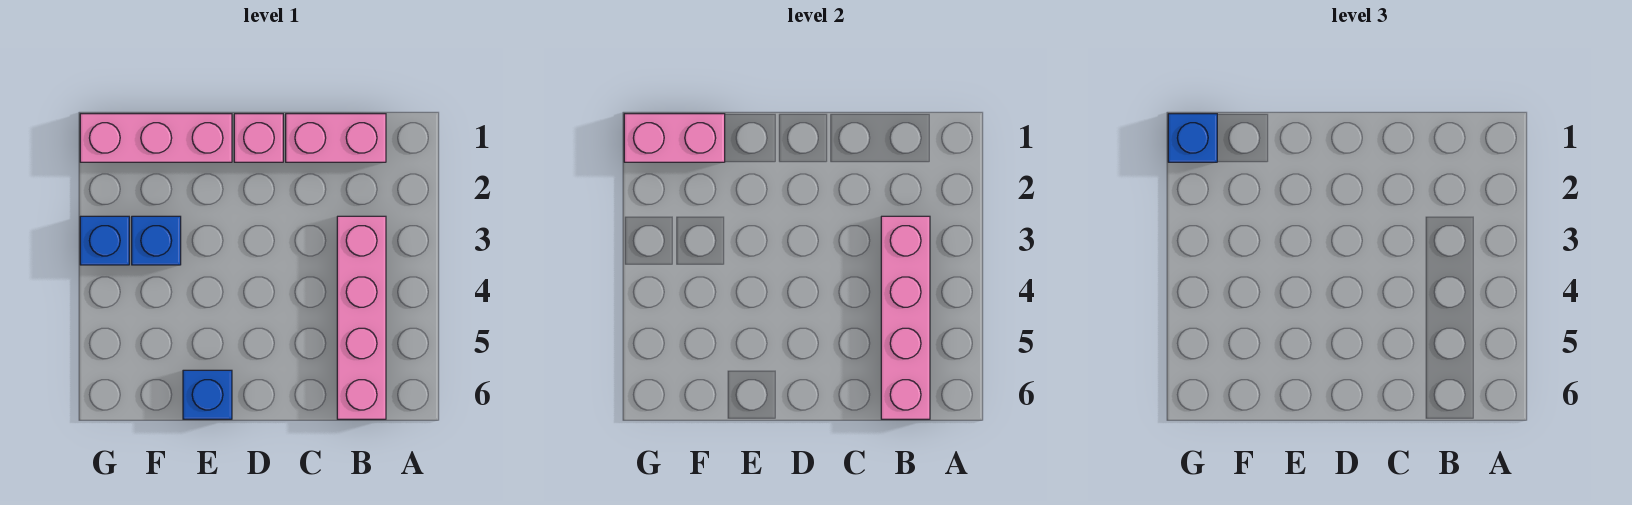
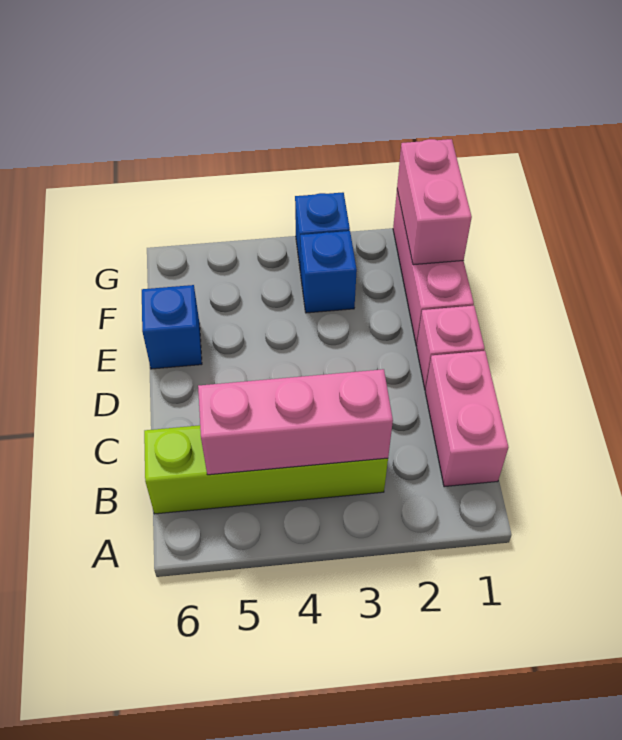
pink brick B3:B6 level 1 -> lime brick B3:B6 level 1
pink brick B3:B6 level 2 -> pink brick B3:B5 level 2
blue brick G1 level 3 -> none

